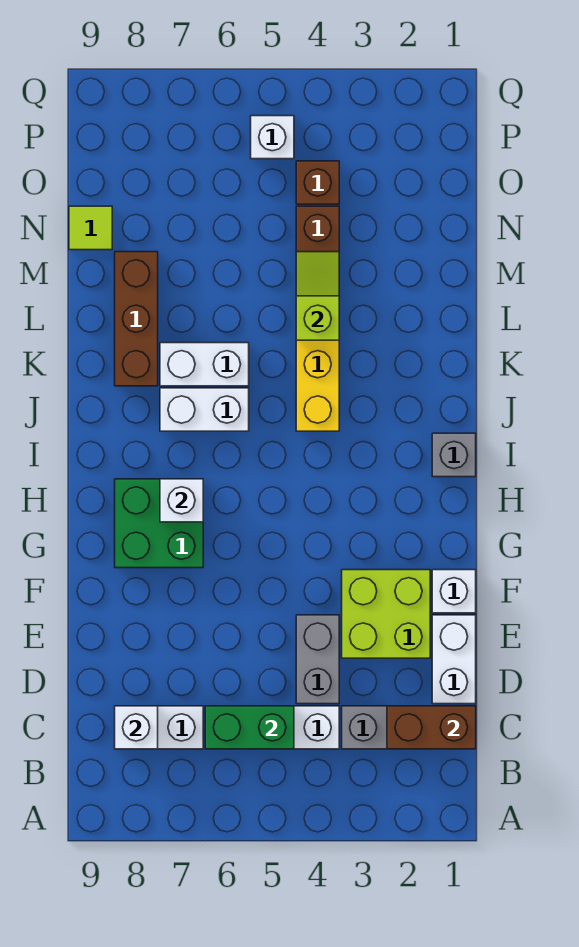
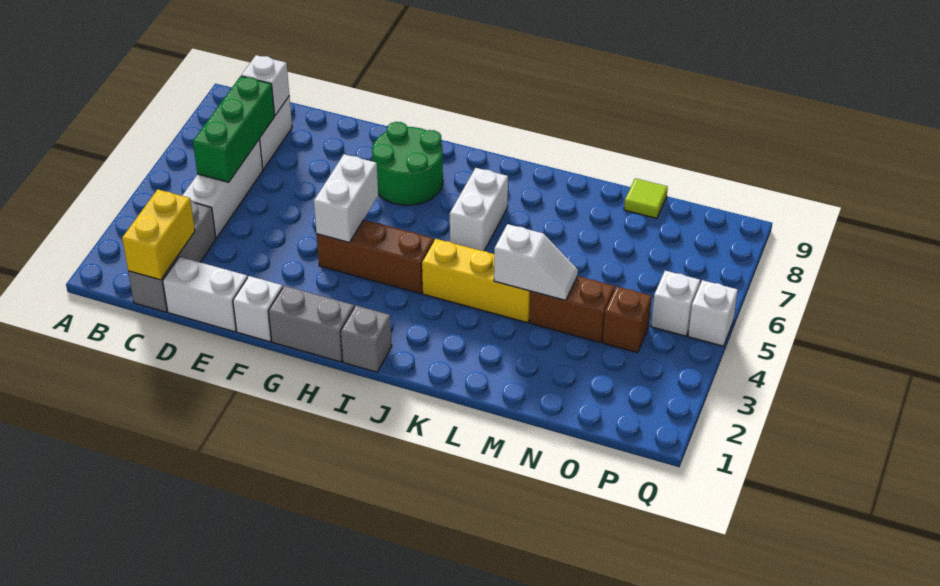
brown brick C1:C2 level 2 -> yellow brick C1:C2 level 2
green brick C5:C6 level 2 -> green brick C5:C7 level 2
grey brick D4:E4 level 1 -> grey brick G1:H1 level 1
lime brick E2:F3 level 1 -> none
green brick G7:H8 level 1 -> green round brick G7:H8 level 1
white brick H7 level 2 -> white brick Q5 level 1
white brick K6:K7 level 1 -> white brick G4:G5 level 2
brown brick K8:M8 level 1 -> brown brick G4:I4 level 1
lime slope L4:M4 level 2 top L -> white slope L4:M4 level 2 top L

